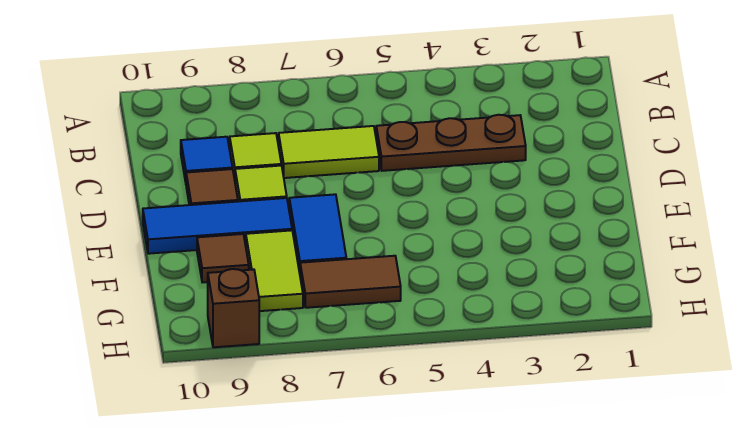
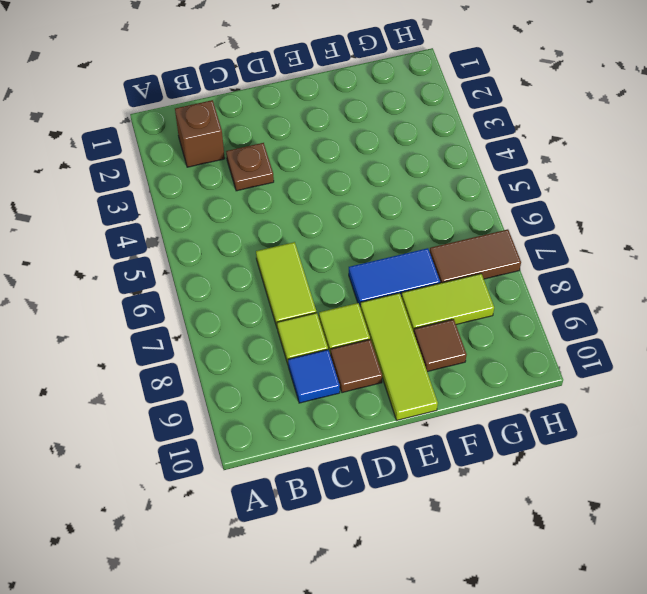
brown plate C3:C5 level 1 -> brown plate C3 level 1
blue tile E8:E10 level 1 -> lime tile E8:E10 level 1
brown tile G6:G7 level 1 -> brown tile G7:H7 level 1
brown brick H9 level 1 -> brown brick B2 level 1

